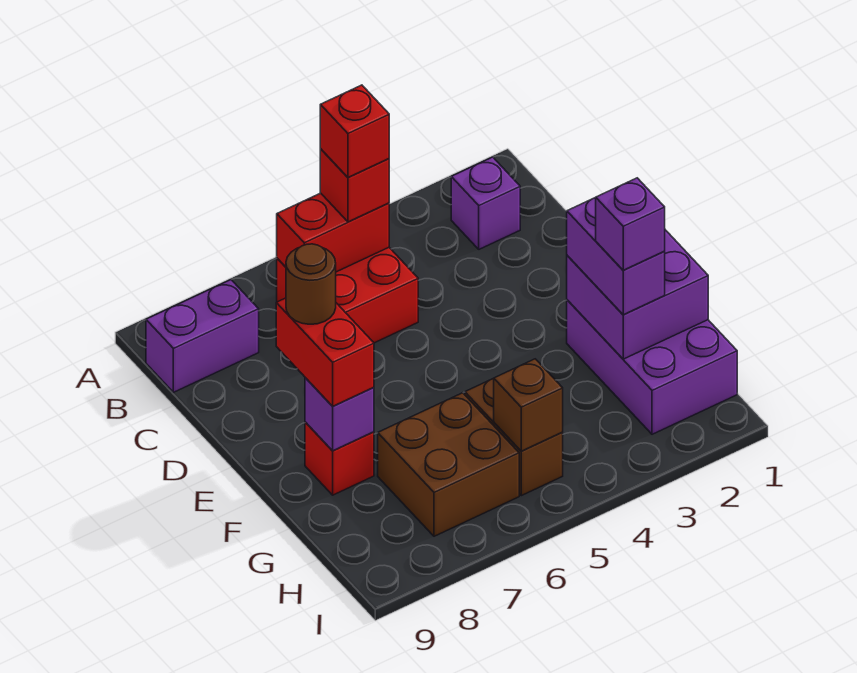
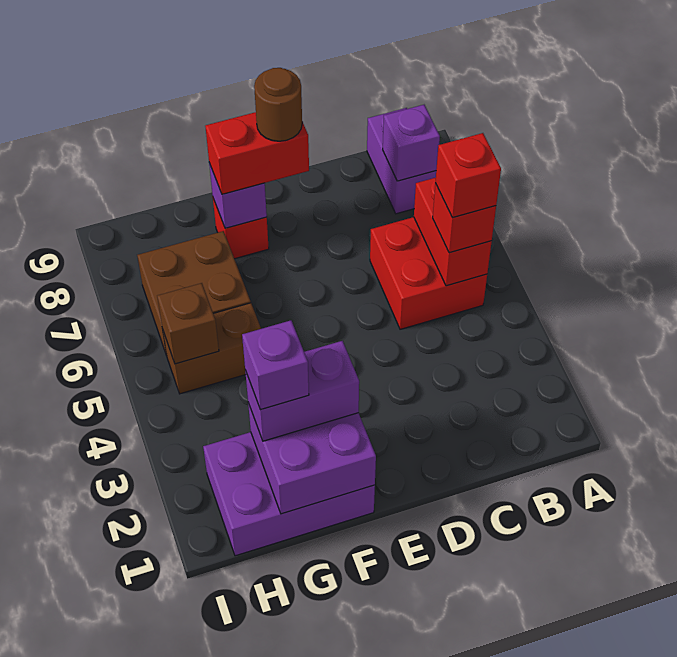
purple brick B2 level 1 -> purple brick B8 level 2

